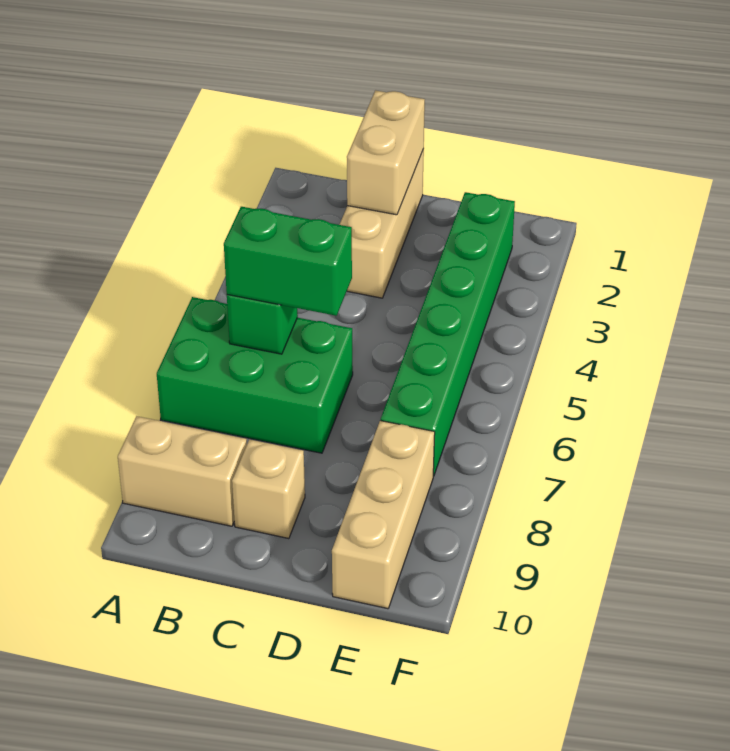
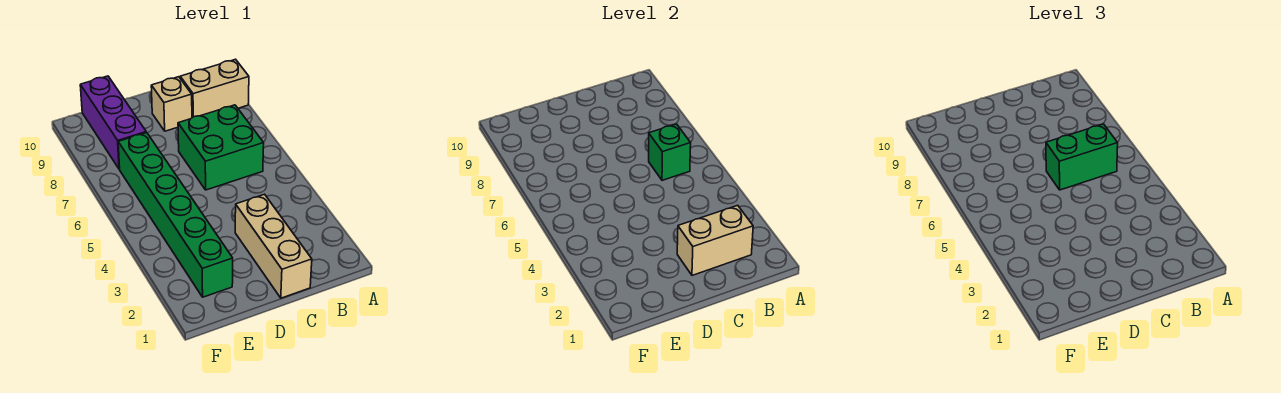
green brick A6:C7 level 1 -> green brick B6:C7 level 1
tan brick C1:C2 level 2 -> tan brick B2:C2 level 2
tan brick E8:E10 level 1 -> purple brick E8:E10 level 1

